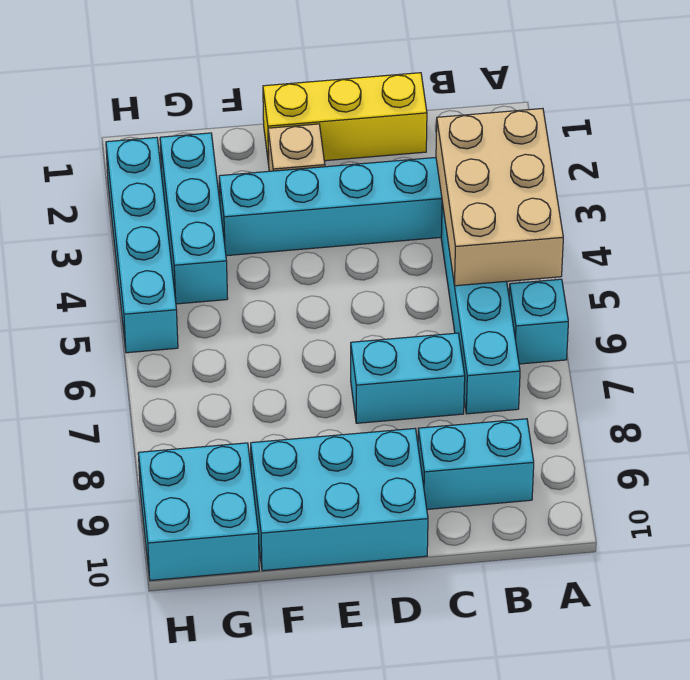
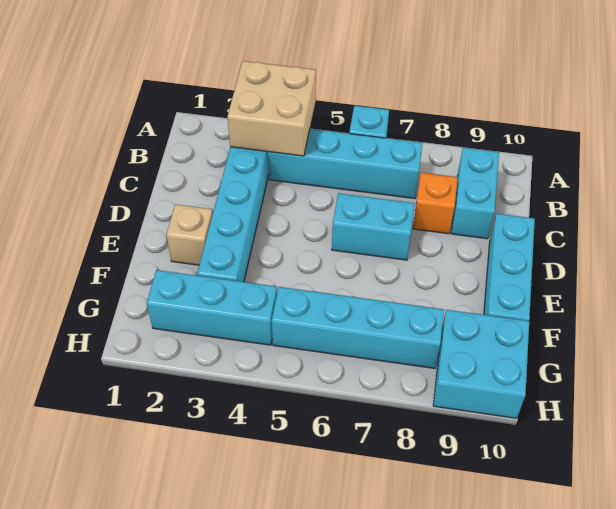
tan brick A3:B5 level 2 -> tan brick A3:B4 level 2
yellow brick C1:E1 level 1 -> none
cyan brick C7:D7 level 1 -> cyan brick D6:D7 level 1
none -> orange brick C8 level 1
cyan brick D9:F10 level 1 -> cyan brick D10:F10 level 1
cyan brick H2:H5 level 1 -> cyan brick G5:G8 level 1

